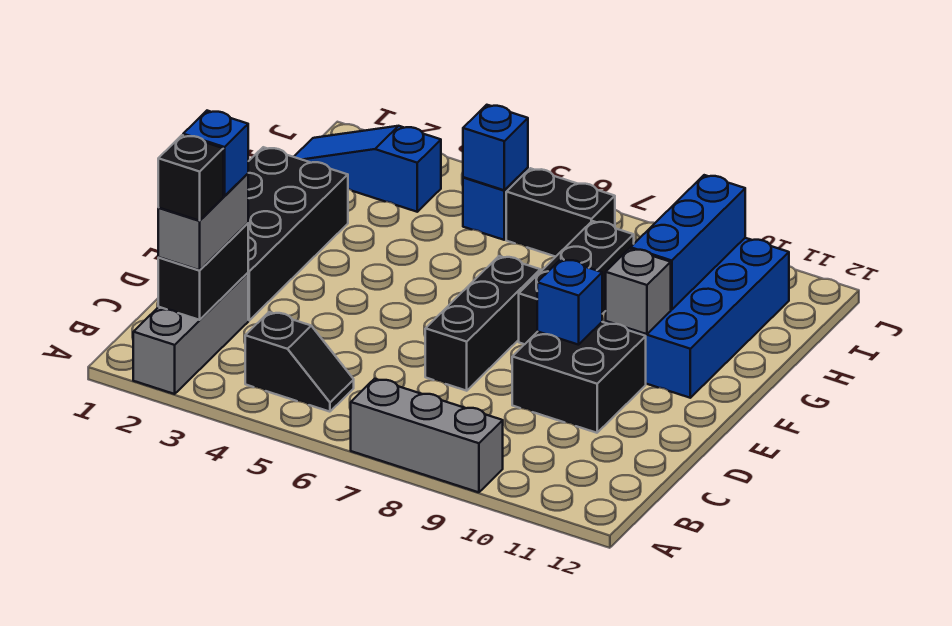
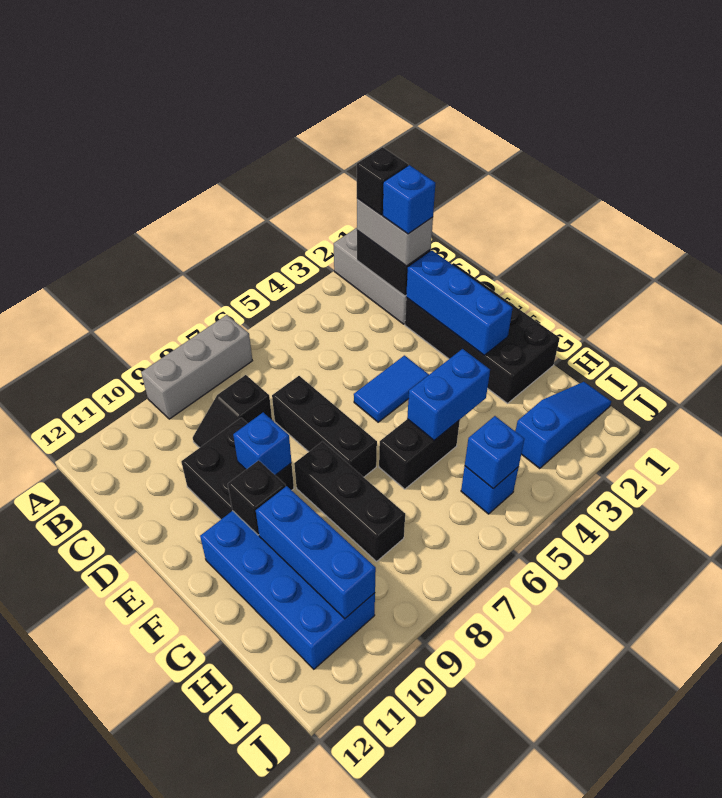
black slope B4:B5 level 1 top 4 -> black slope C8:C9 level 1 top 8
none -> blue brick D2:F2 level 2
none -> blue tile E4:E5 level 1
grey brick F10 level 2 -> black brick F10 level 2
none -> blue brick G4:G5 level 2
black brick I6:I7 level 1 -> black brick G5:G6 level 1

